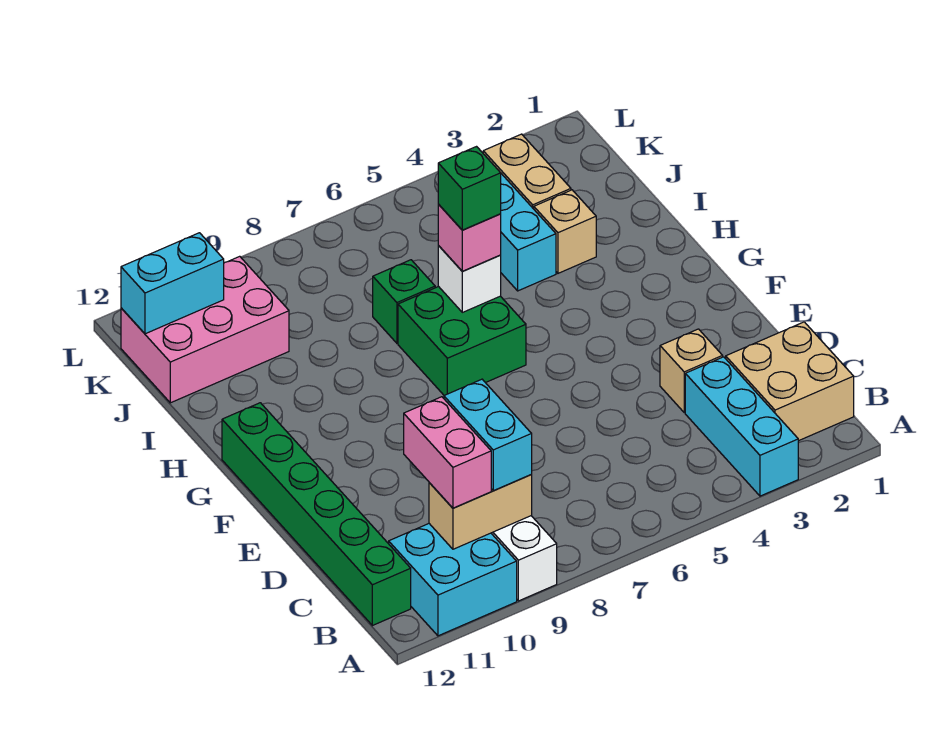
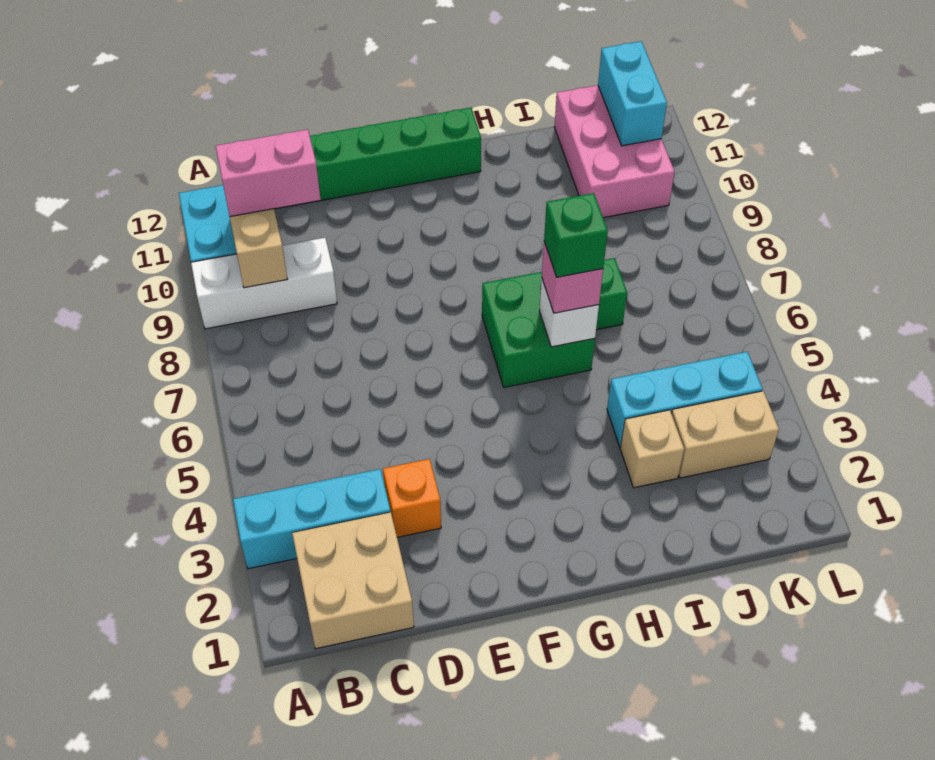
cyan brick B9:C9 level 3 -> none
tan brick D3 level 1 -> orange brick D3 level 1

